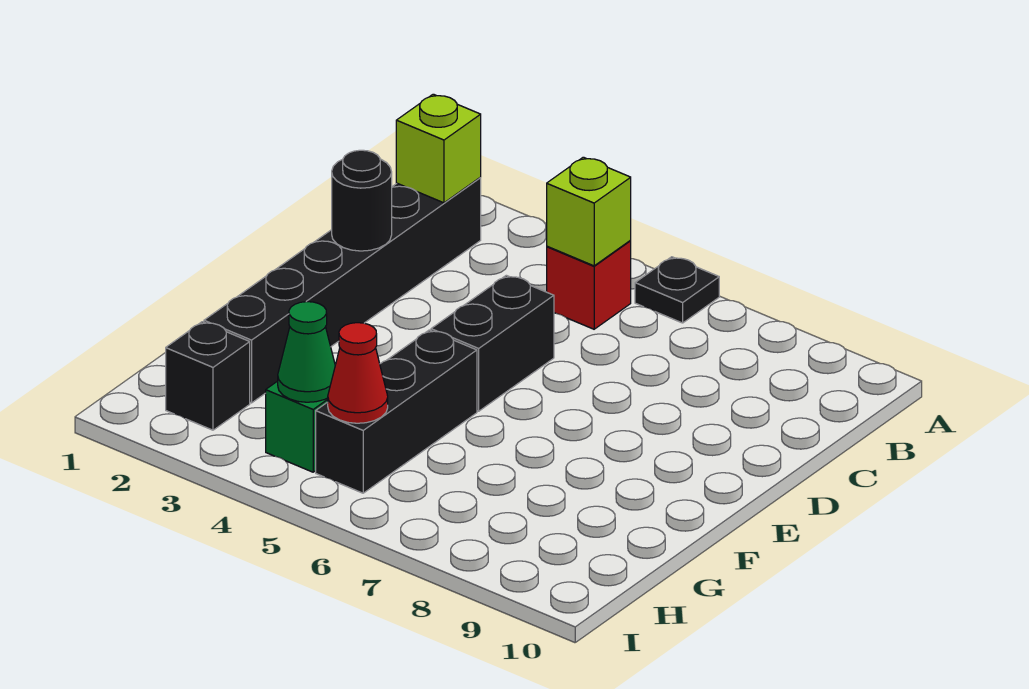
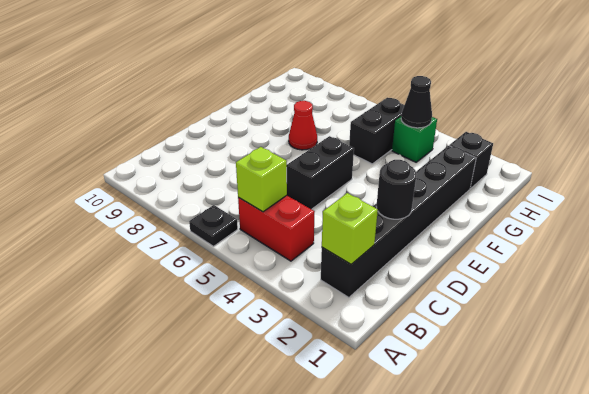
red brick B5 level 1 -> red brick B4:B5 level 1
black brick F5:H5 level 1 -> black brick G5:H5 level 1
green cone H4 level 2 -> black cone H4 level 2
red cone H5 level 2 -> red cone F7 level 1

